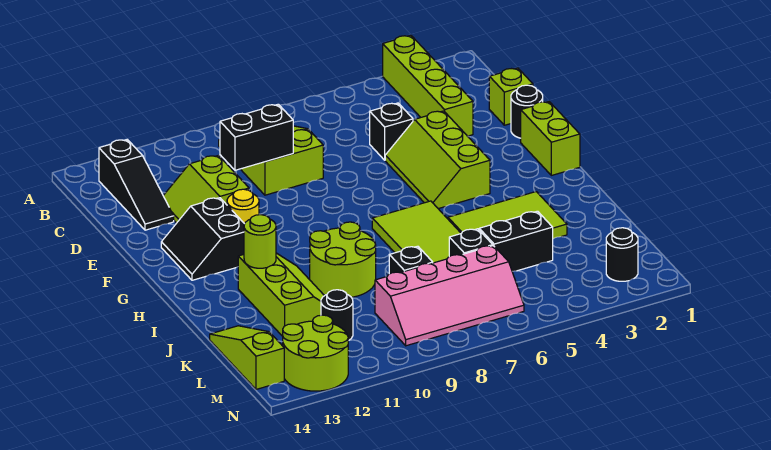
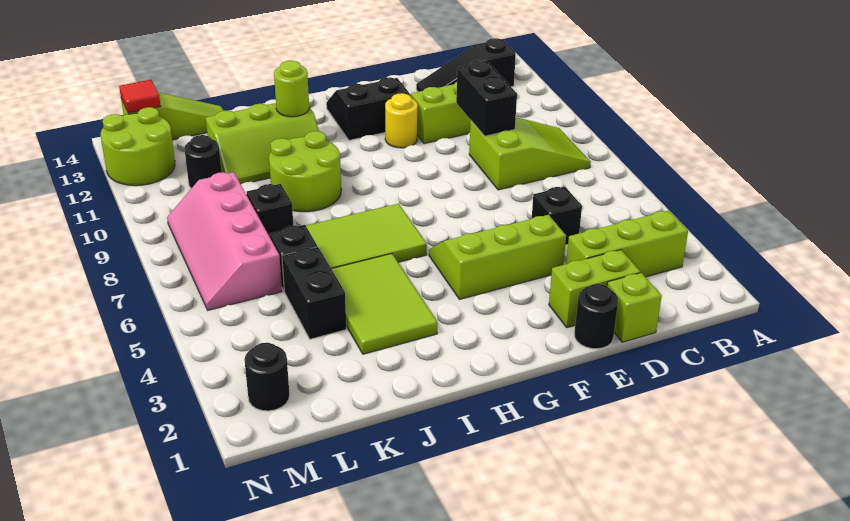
lime brick A3:D3 level 1 -> lime brick B3:D3 level 1
lime brick F1:G1 level 1 -> lime brick D2:E2 level 1
none -> red tile M14 level 2

